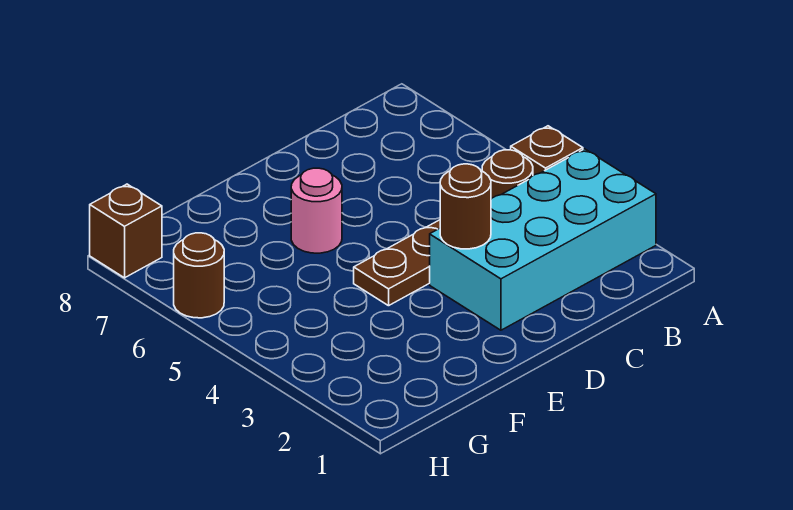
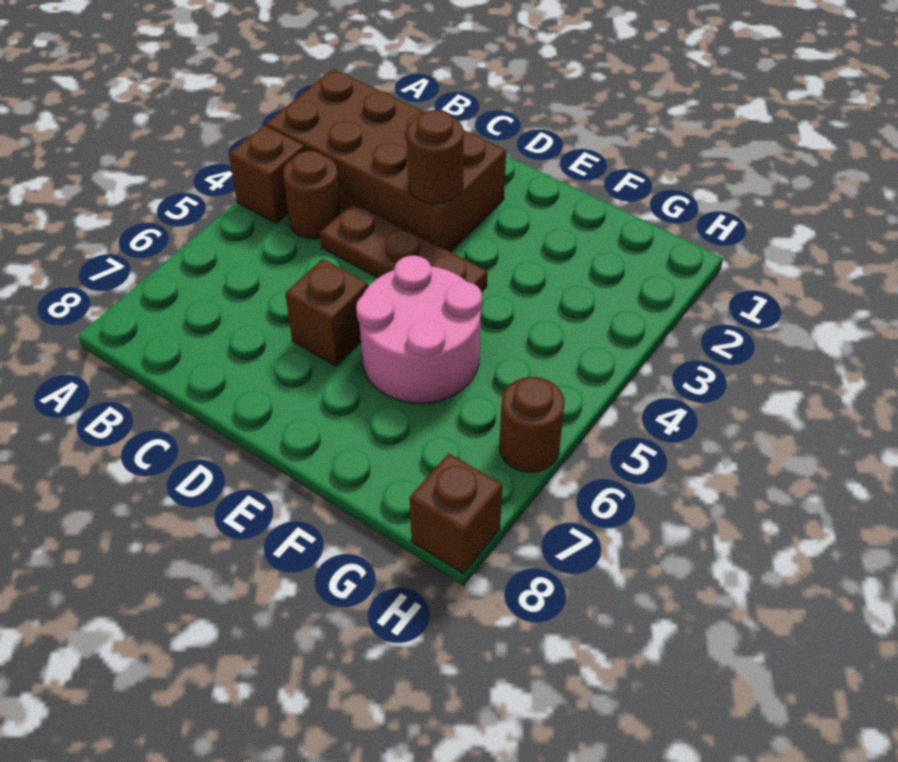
cyan brick A2:D3 level 1 -> brown brick A2:D3 level 1
none -> brown brick D6 level 1
pink round brick E6 level 1 -> pink round brick E5:F6 level 1

